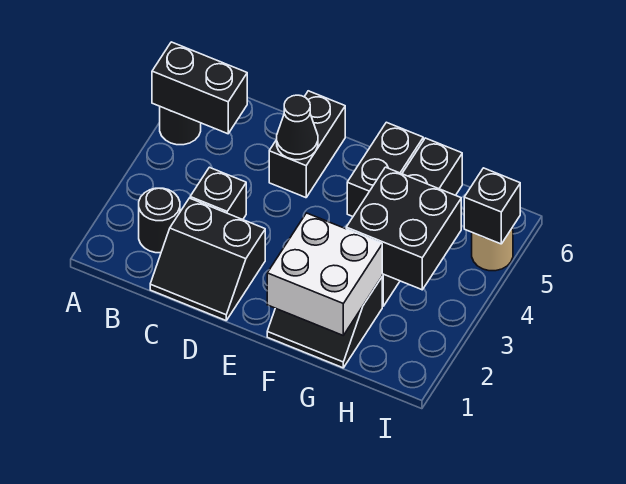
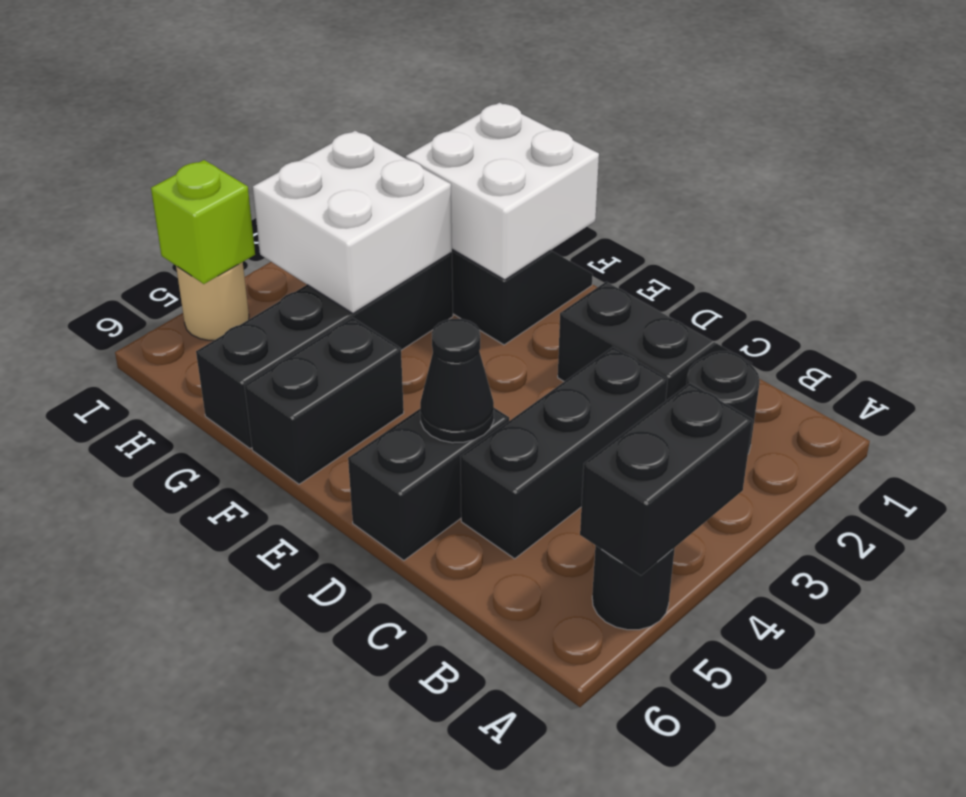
black brick A5:B5 level 2 -> black brick A4:A5 level 2
black brick C3 level 1 -> black brick C3:C5 level 1
black brick G3:H4 level 2 -> white brick G3:H4 level 2
black brick I5 level 2 -> lime brick I5 level 2

